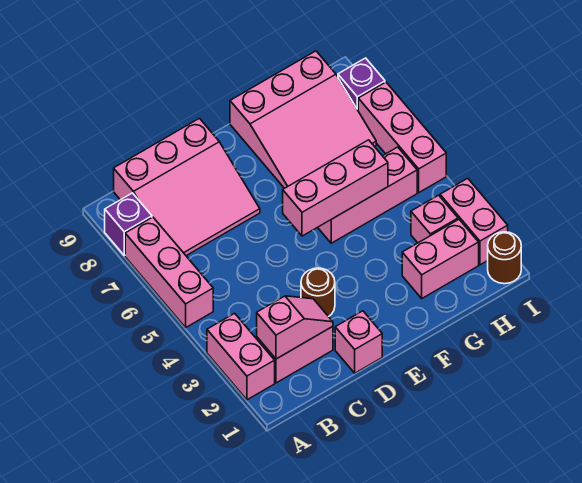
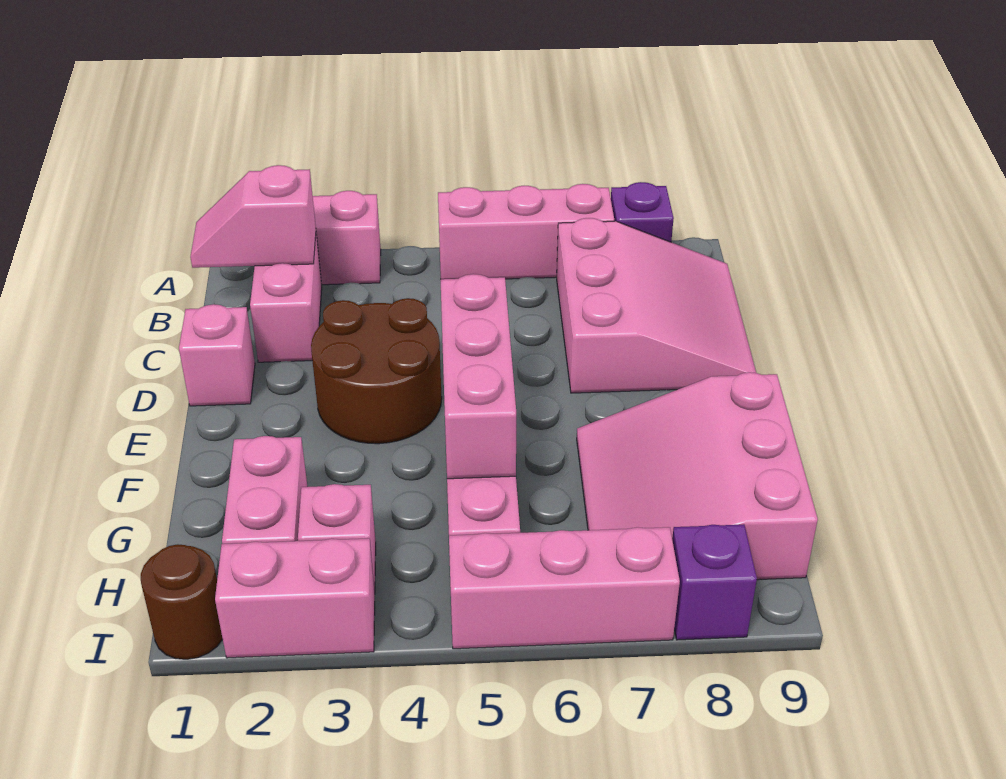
pink slope B2:C2 level 2 top B -> pink slope B1:B2 level 2 top 2
pink slope B7:D9 level 1 top 9 -> pink slope B7:D9 level 1 top 7
brown round brick D3 level 1 -> brown round brick D3:E4 level 1

